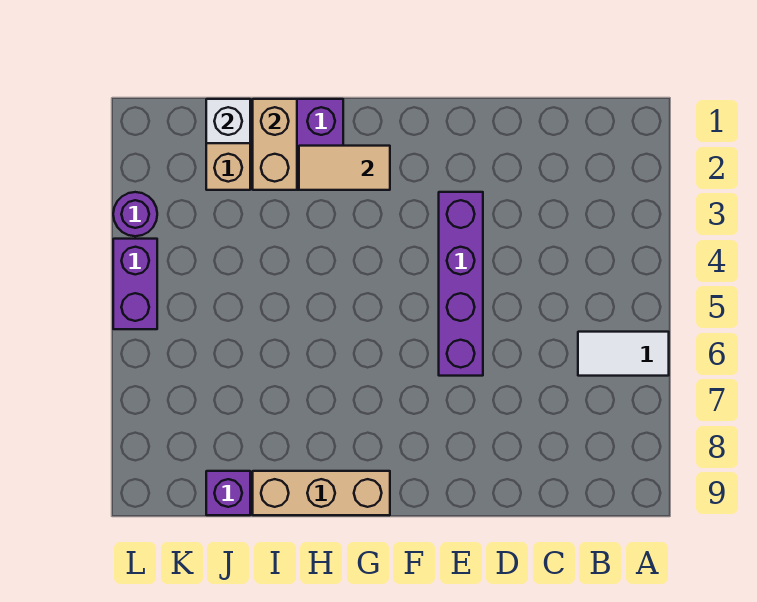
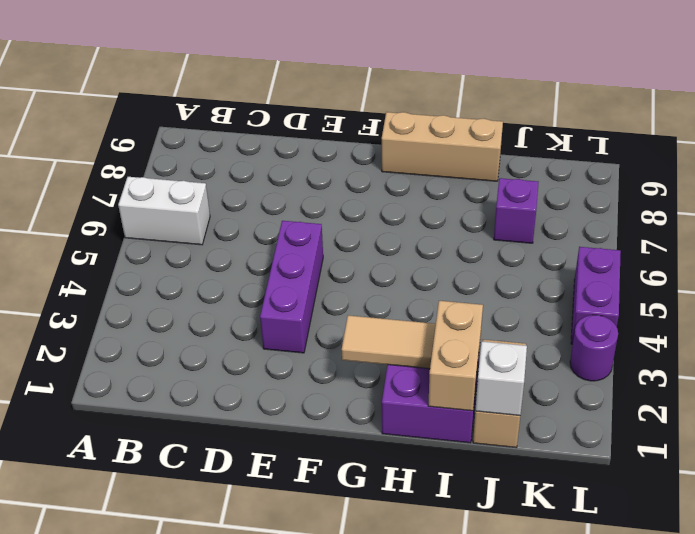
white tile A6:B6 level 1 -> white brick A6:B6 level 1
purple brick E3:E6 level 1 -> purple brick E3:E5 level 1
purple brick J9 level 1 -> purple brick J7 level 1

